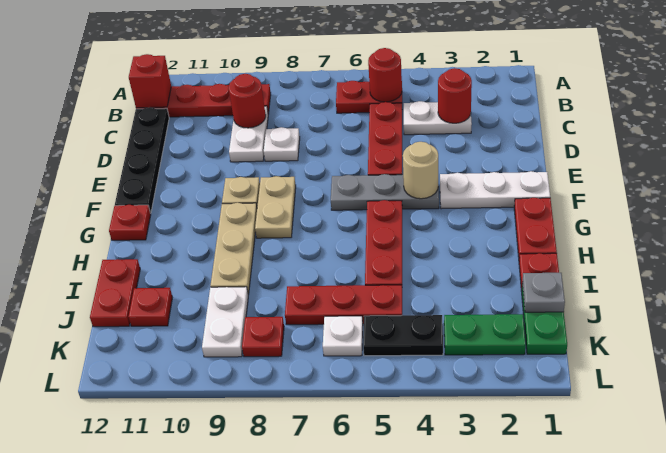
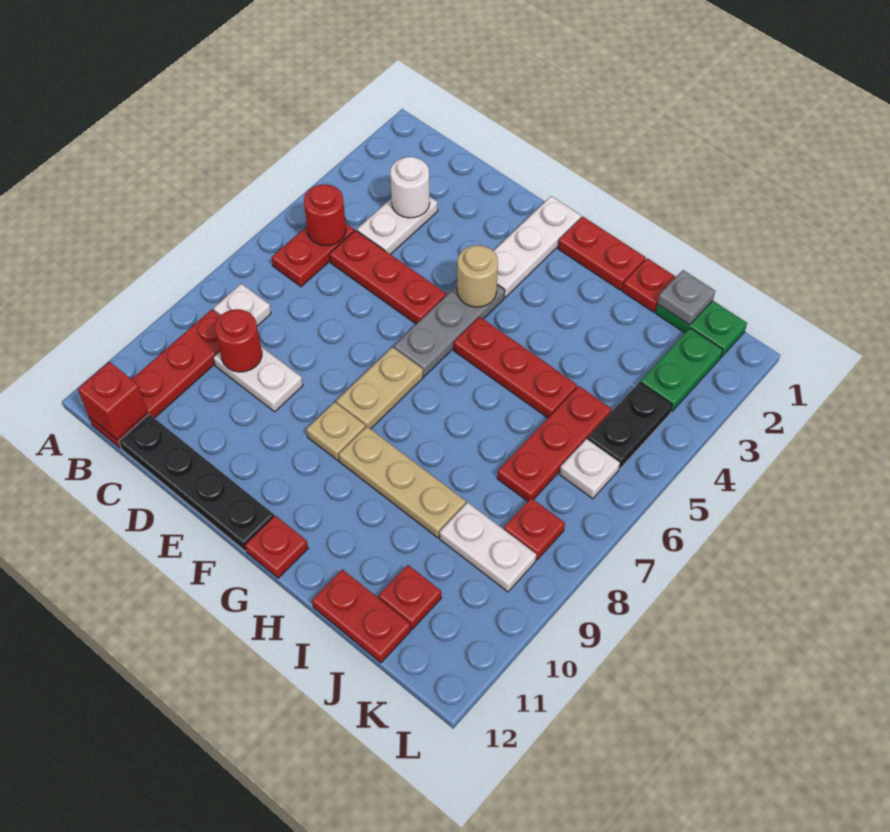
red round brick C3 level 2 -> white round brick C3 level 2
white plate D8 level 1 -> white plate B8 level 1
tan plate F8:G8 level 1 -> tan plate F7:F8 level 1

